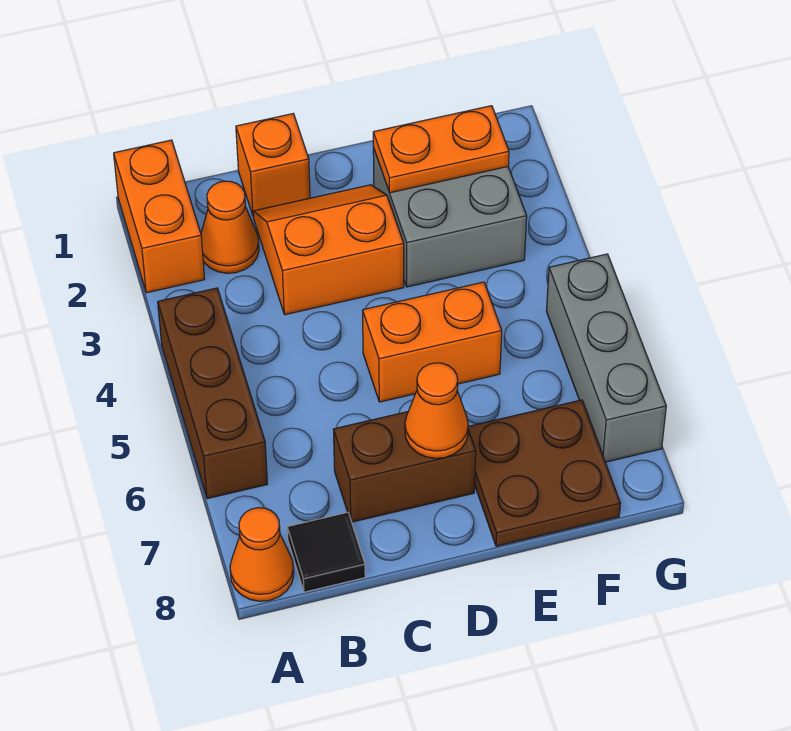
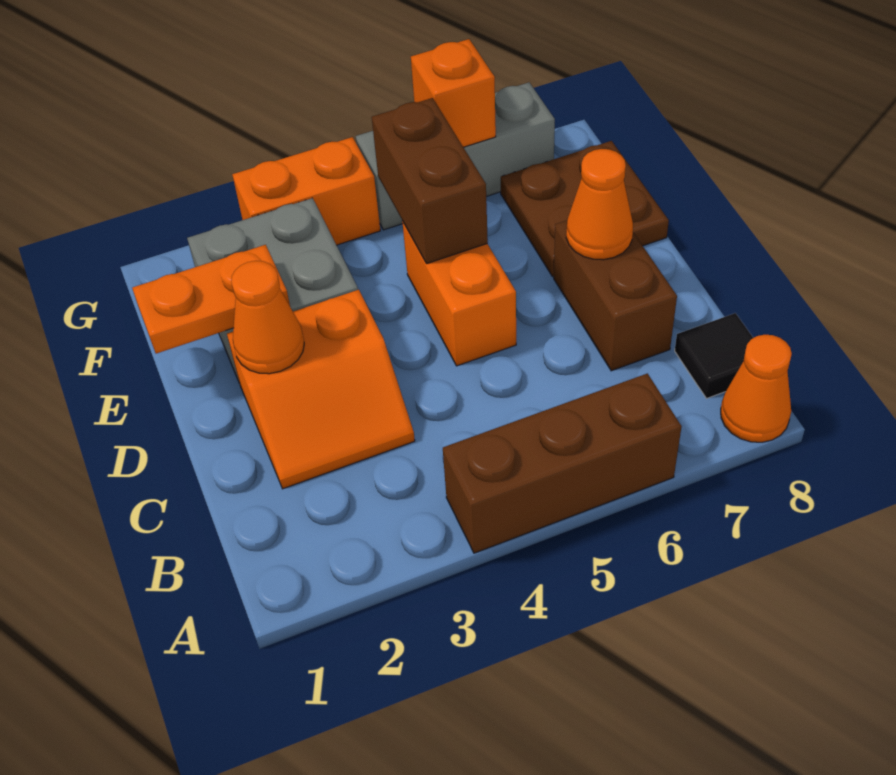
orange brick A1:A2 level 1 -> orange brick G3:G4 level 1
orange cone B2 level 1 -> orange cone D2 level 2
orange brick C1 level 1 -> orange brick G6 level 2
orange slope C2:D3 level 1 top 3 -> orange slope C2:D3 level 1 top D
orange plate E2:F2 level 2 -> orange plate E1:E2 level 2
none -> brown brick E5:F5 level 2

